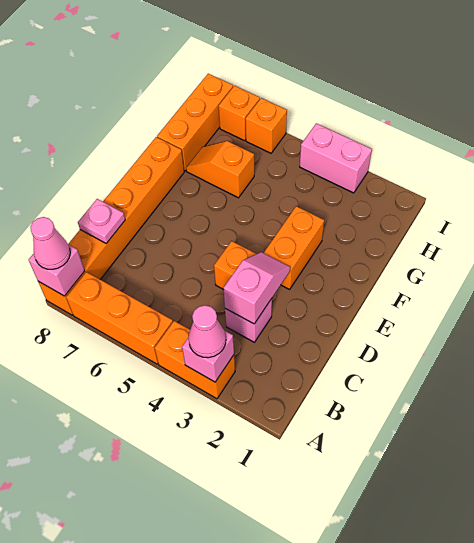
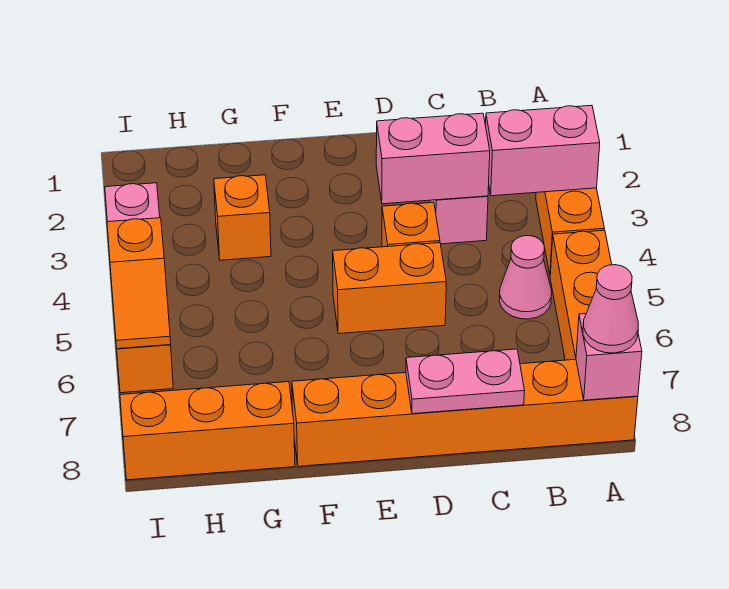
pink brick A3 level 2 -> pink brick A3:B3 level 2
pink cone A3 level 3 -> pink cone B5 level 1
pink slope C3:D3 level 2 top C -> pink brick C3:D3 level 2
pink plate C8 level 2 -> pink plate C8:D8 level 2
orange brick E3:F3 level 1 -> orange brick D5:E5 level 1
orange slope G6:G7 level 1 top 6 -> orange slope I5:I6 level 2 top 5
orange brick I7 level 1 -> orange brick G3 level 1

